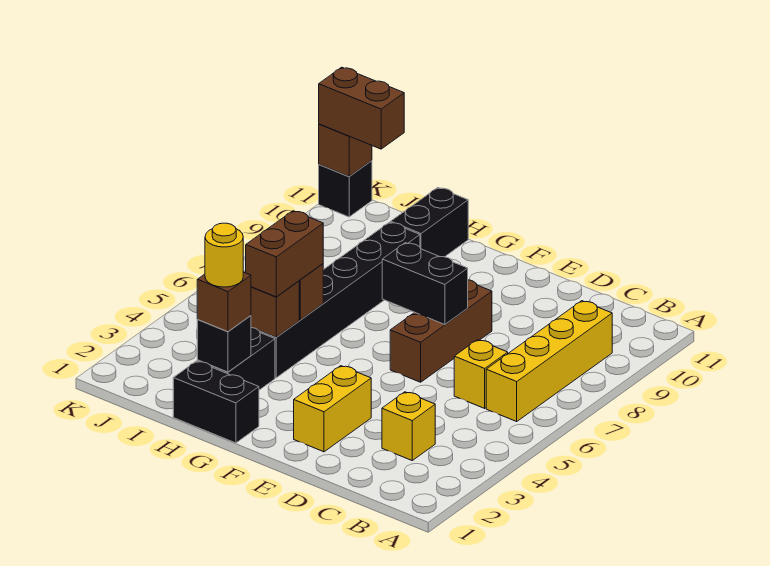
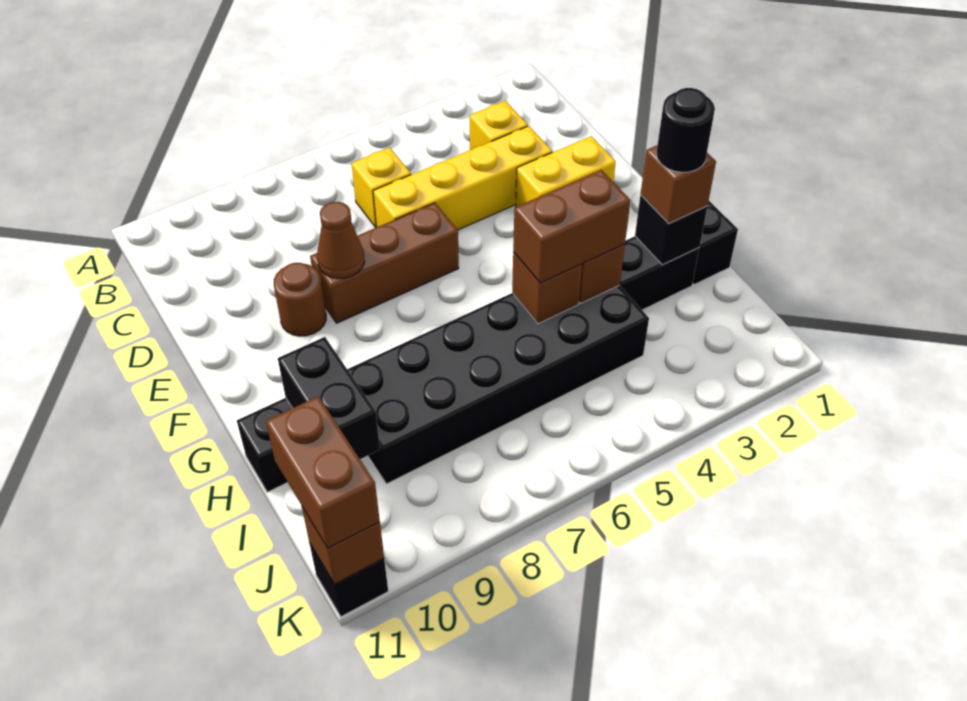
yellow brick B6:B9 level 1 -> yellow brick D3:D6 level 1
black brick E7:F7 level 2 -> black brick H10:I10 level 2
none -> brown cone E8 level 2
none -> brown round brick E9 level 1
yellow round brick H2 level 4 -> black round brick H2 level 4
black brick H4:H9 level 1 -> black brick H4:I9 level 1

